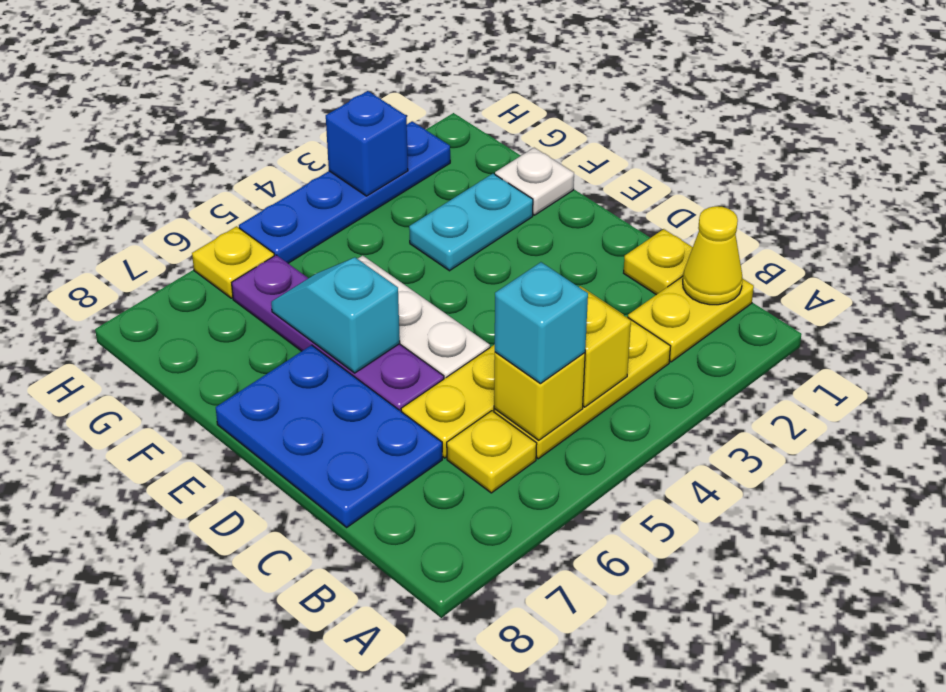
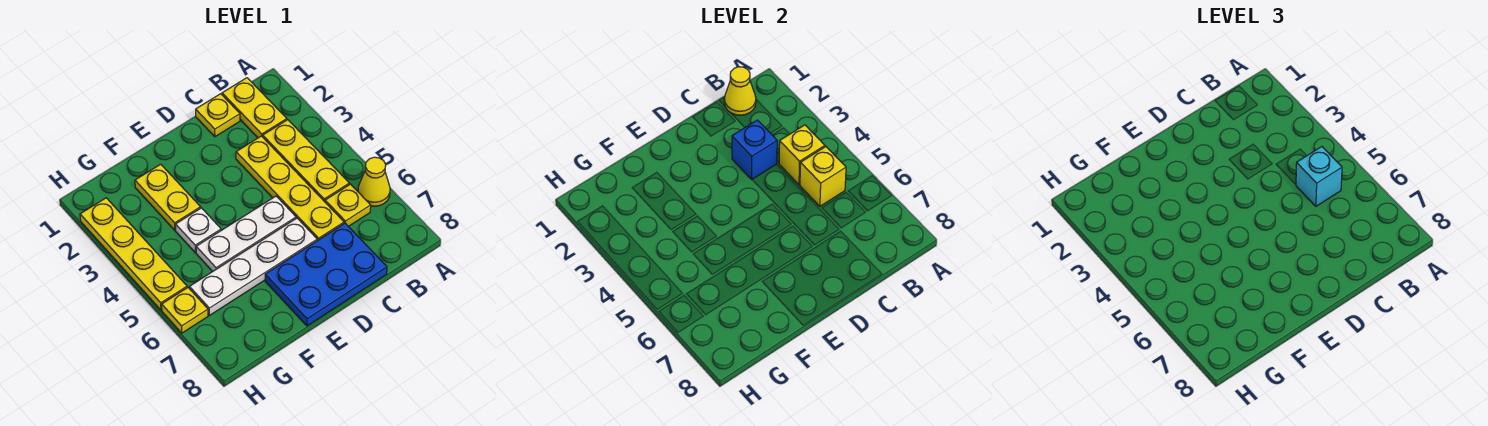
none -> yellow cone A6 level 1
purple plate D6:G6 level 1 -> white plate D6:G6 level 1
cyan slope E6:F6 level 2 top E -> none
white plate F1 level 1 -> white plate F4 level 1
cyan plate F2:F3 level 1 -> yellow plate F2:F3 level 1
blue plate H2:H5 level 1 -> yellow plate H2:H5 level 1
blue brick H3 level 2 -> blue brick C3 level 2

